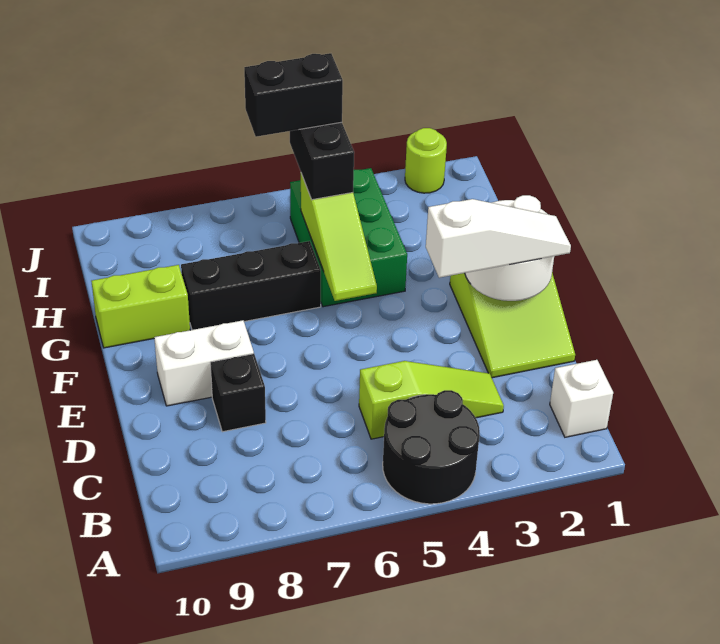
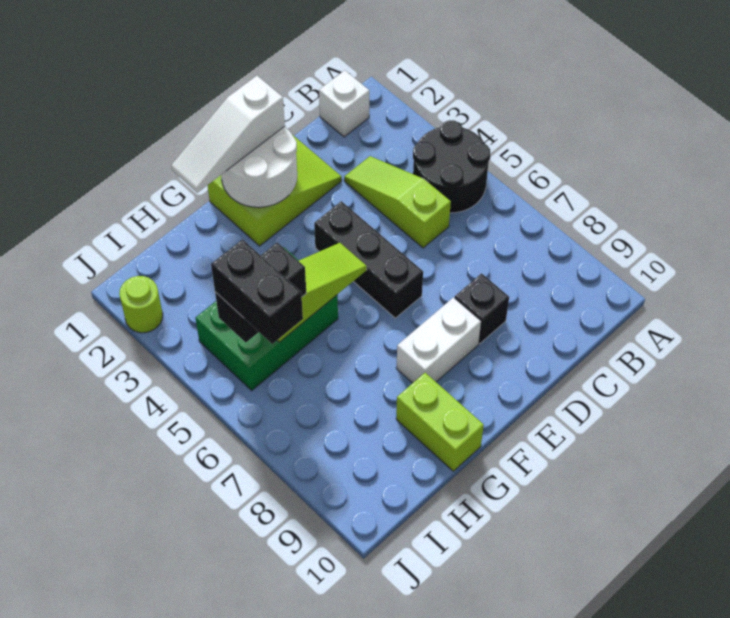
white slope E1:E3 level 3 top 3 -> white slope E1:G1 level 3 top E
white brick E8:E9 level 1 -> white brick E8:F8 level 1
black brick G6:G8 level 1 -> black brick E4:E6 level 1

